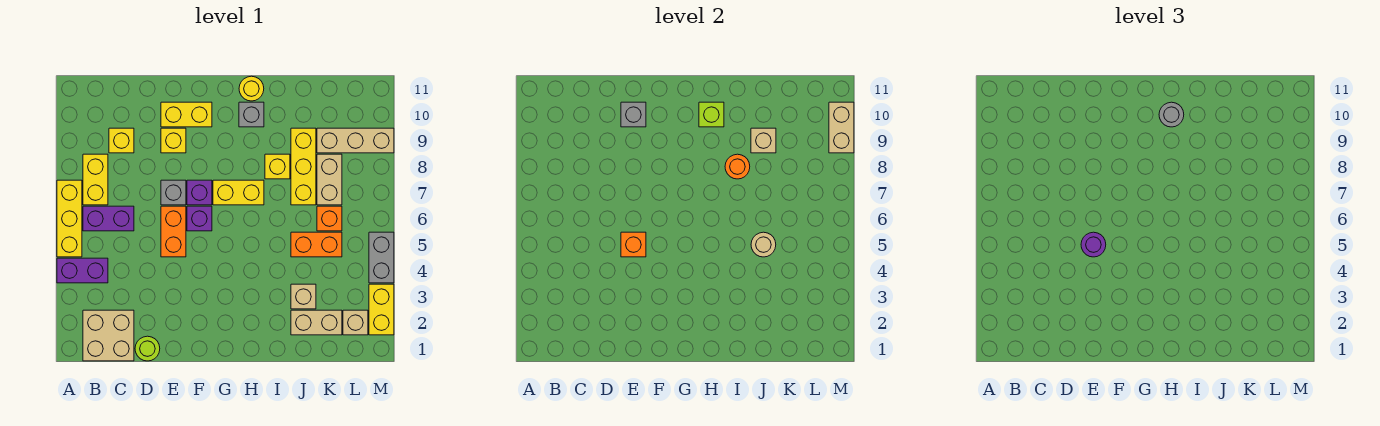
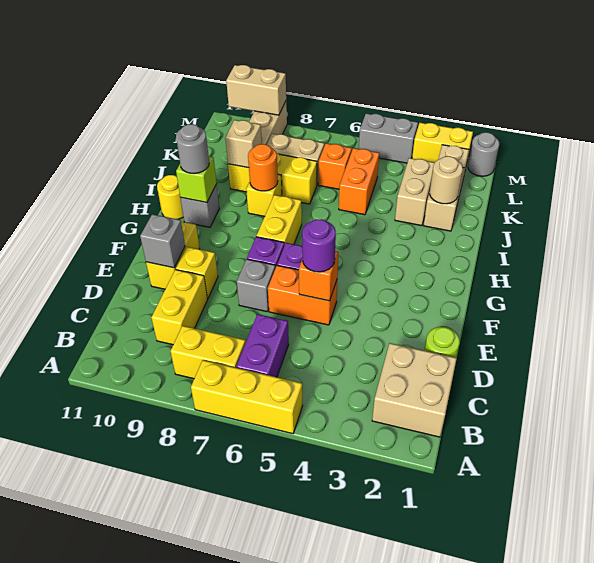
purple brick A4:B4 level 1 -> none
yellow brick C9 level 1 -> yellow brick C9:D9 level 1
tan brick J3 level 1 -> tan brick J3:K3 level 1
tan round brick J5 level 2 -> tan round brick J2 level 2
none -> grey round brick M1 level 1

